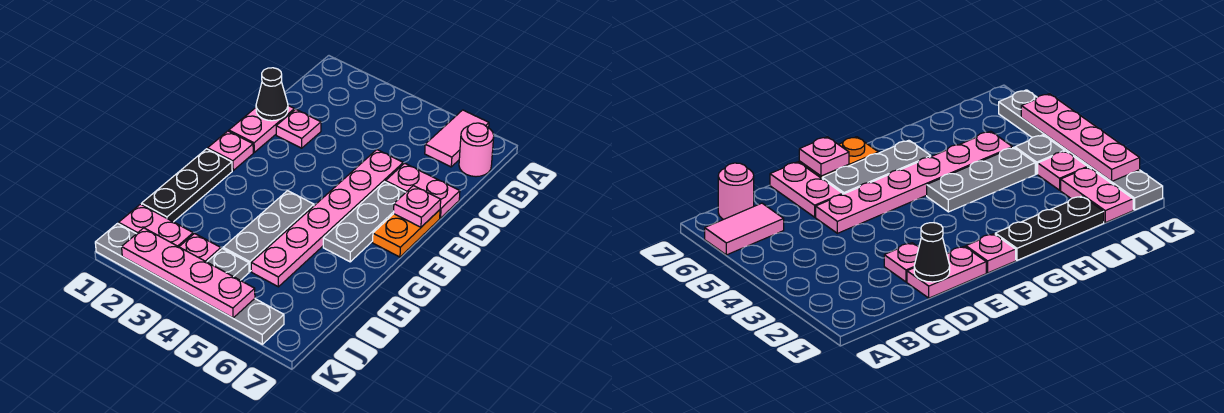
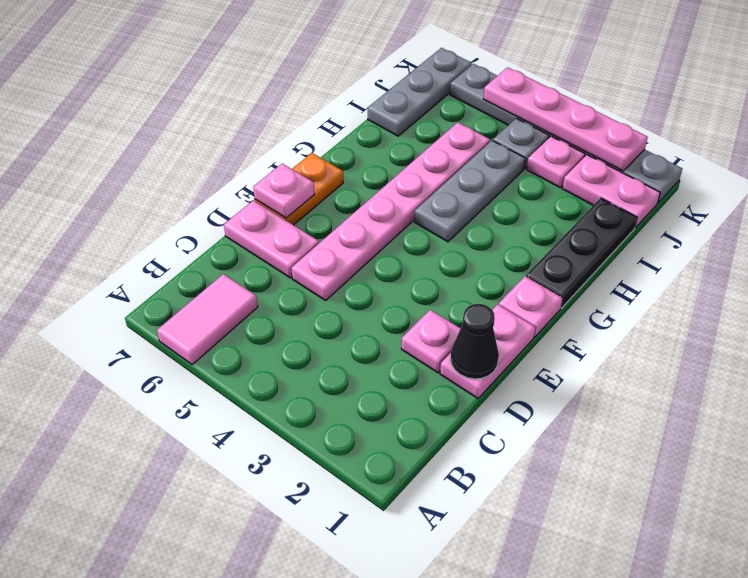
pink round brick B7 level 1 -> none
grey plate E6:G6 level 1 -> grey plate I7:K7 level 1

